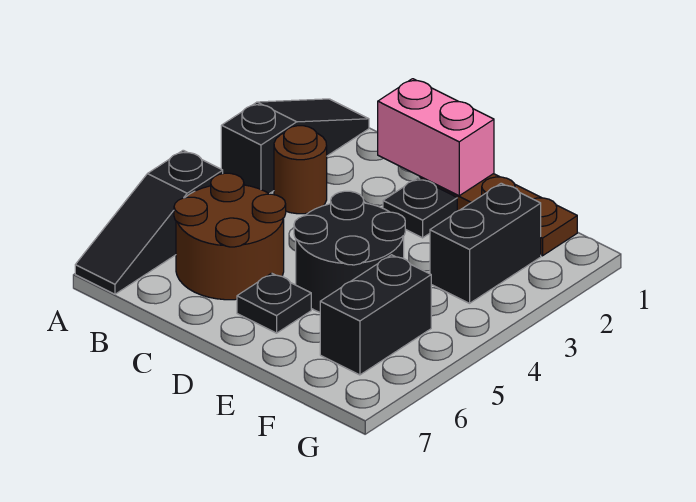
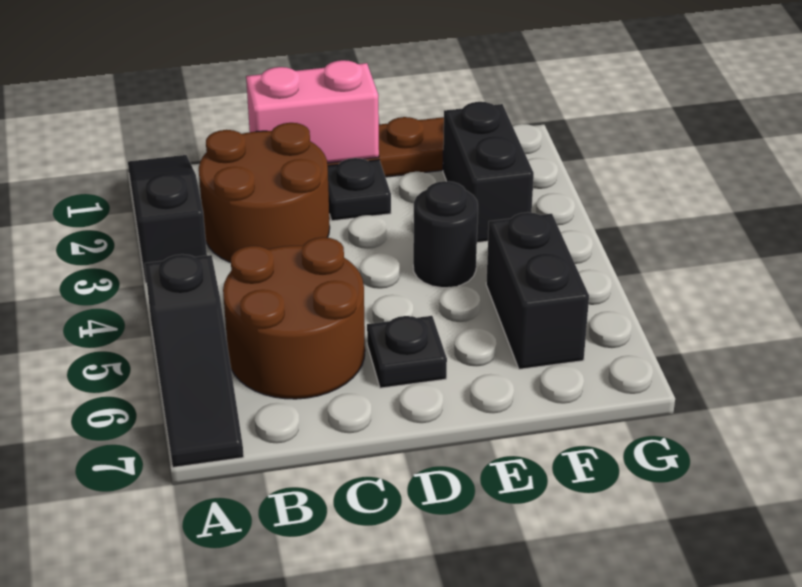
brown round brick B3 level 1 -> brown round brick B2:C3 level 1
black round brick D4:E5 level 1 -> black round brick E4 level 1

